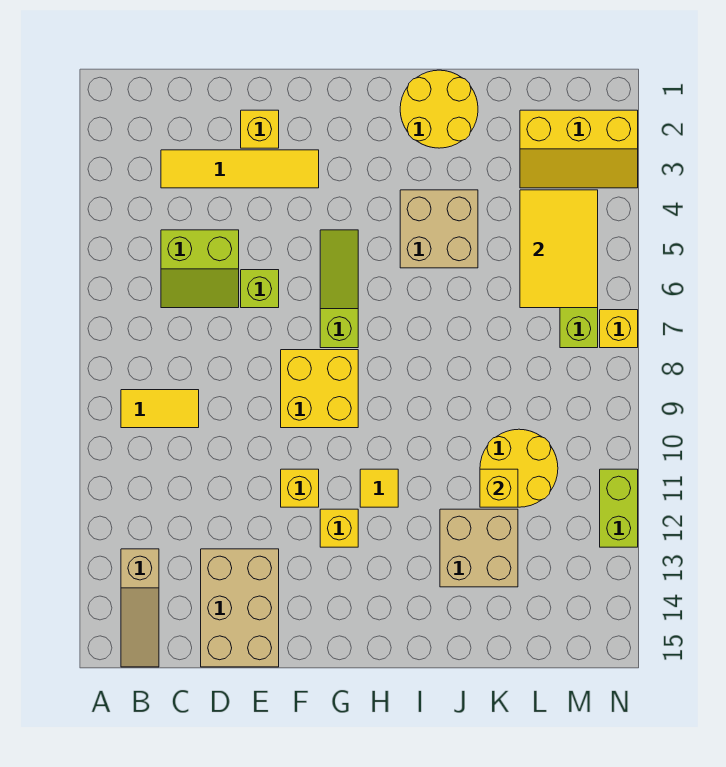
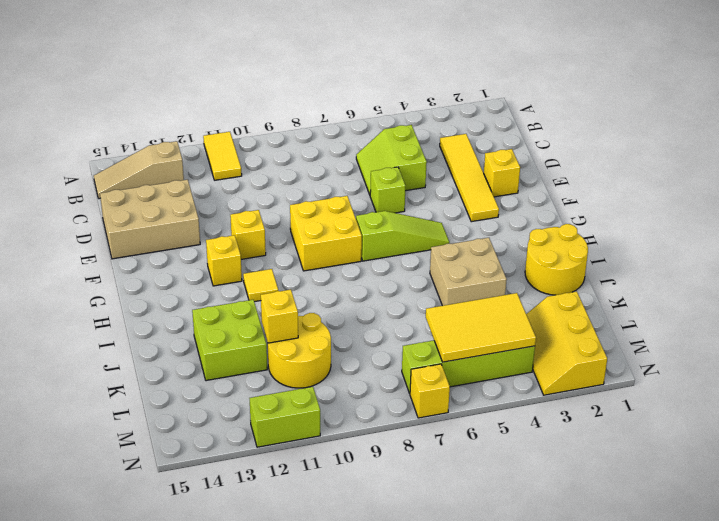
yellow tile B9:C9 level 1 -> yellow tile A11:B11 level 1
tan brick J12:K13 level 1 -> lime brick J12:K13 level 1

